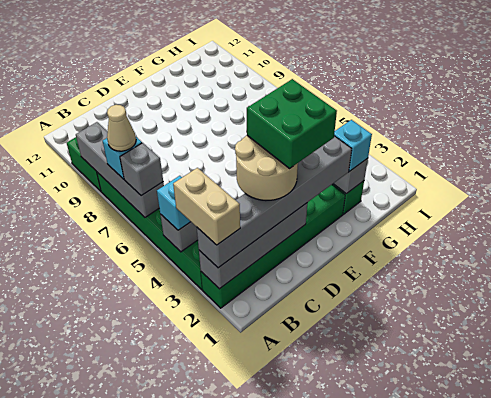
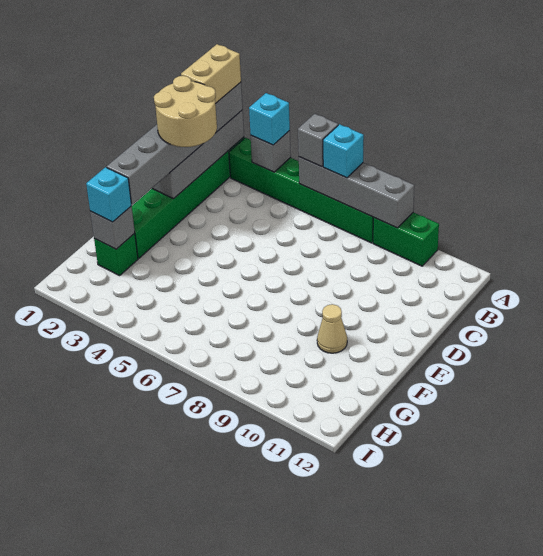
tan brick A2:A3 level 4 -> tan brick A2:B2 level 4
tan cone A7 level 4 -> tan cone F10 level 1
green brick D2:E3 level 5 -> none

